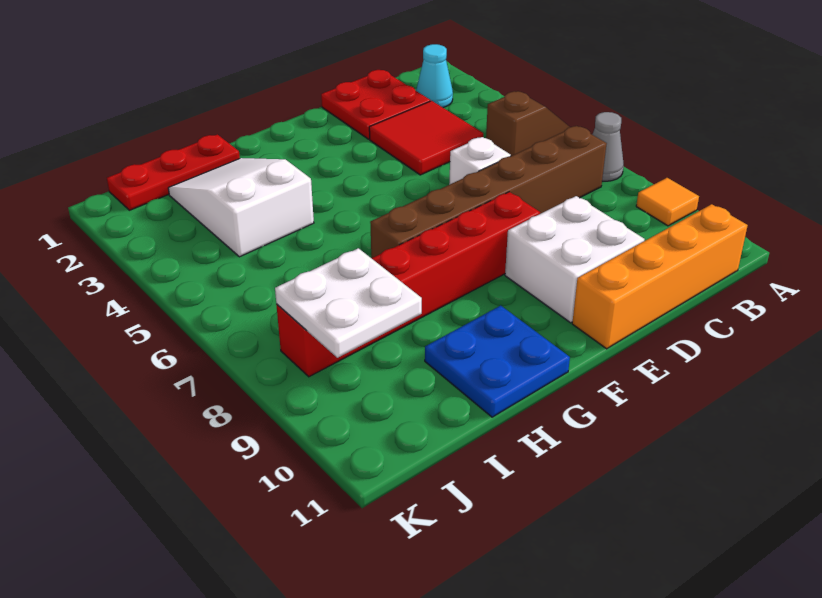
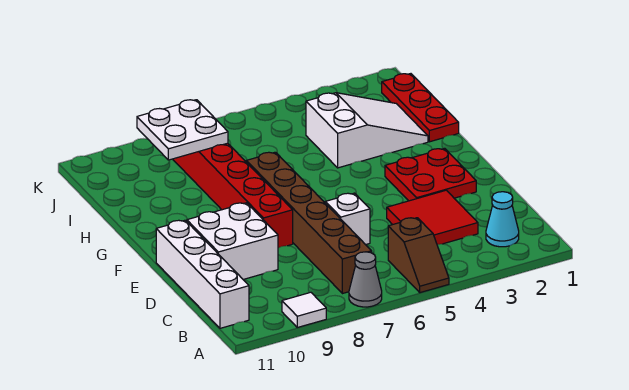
orange tile A9 level 1 -> white tile A9 level 1
orange brick B11:E11 level 1 -> white brick B11:E11 level 1
red plate C1:D2 level 1 -> red plate E2:F3 level 1
blue plate G10:H11 level 1 -> none

